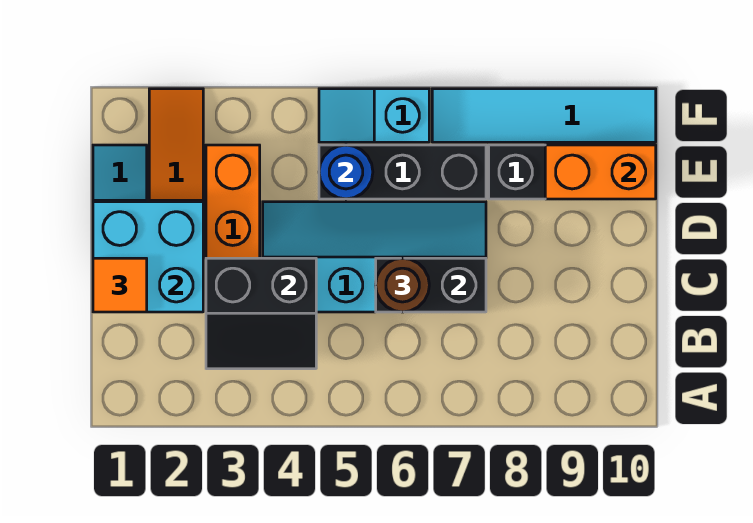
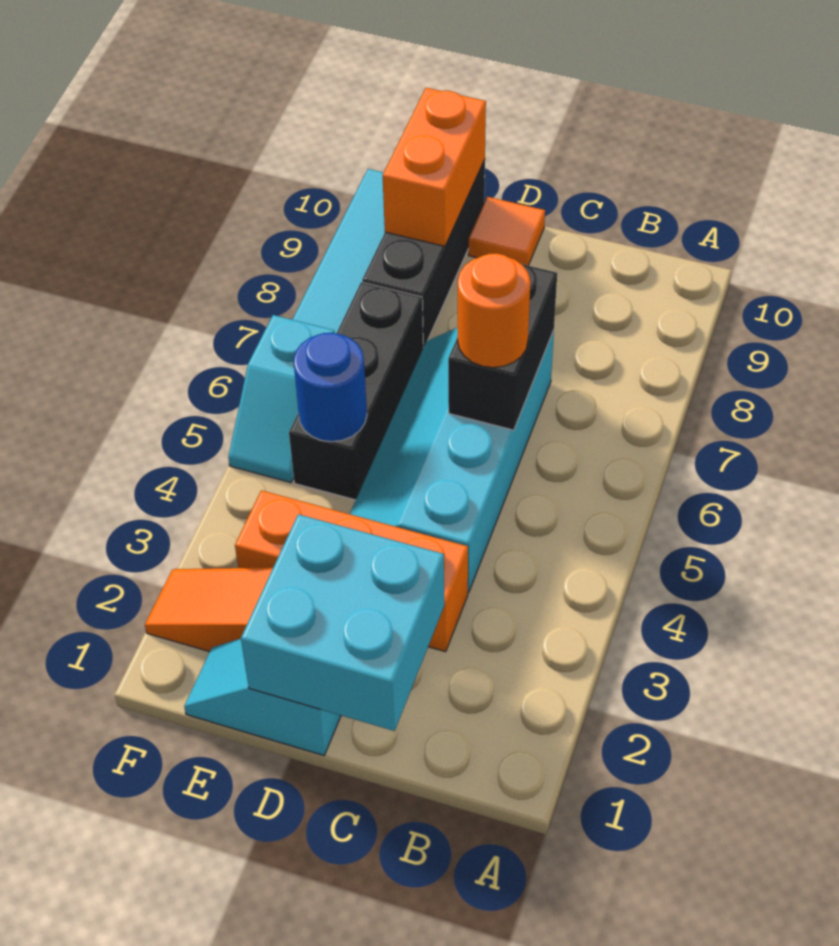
black slope B3:C4 level 2 top C -> none
orange tile C1 level 3 -> orange tile D10 level 1
brown round brick C6 level 3 -> orange round brick C6 level 3

